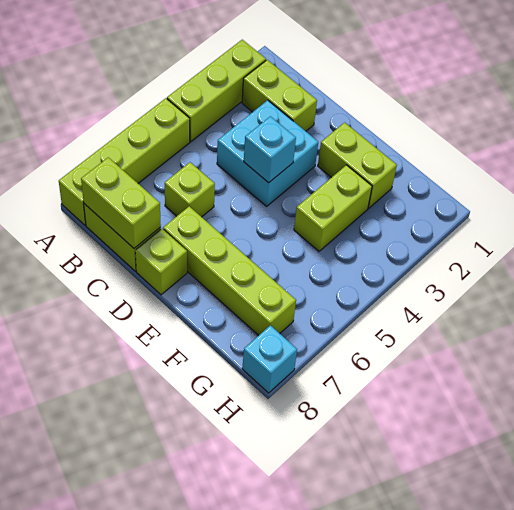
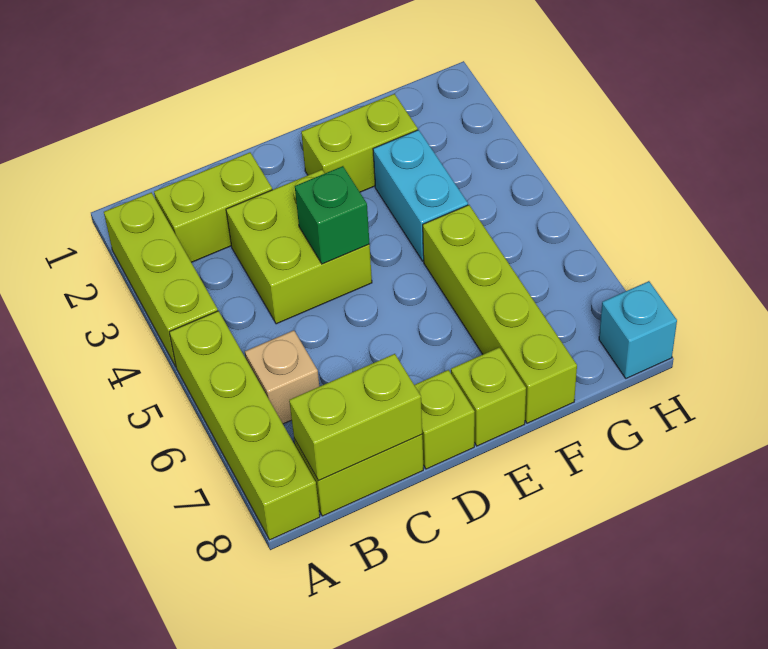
none -> tan brick B6 level 1
cyan brick C3:D4 level 1 -> lime brick C3:D4 level 1
lime brick C6 level 1 -> lime brick E8 level 1
cyan brick D4 level 2 -> green brick D4 level 2
lime brick D7:G7 level 1 -> lime brick F5:F8 level 1
lime brick F3:F4 level 1 -> cyan brick F3:F4 level 1

